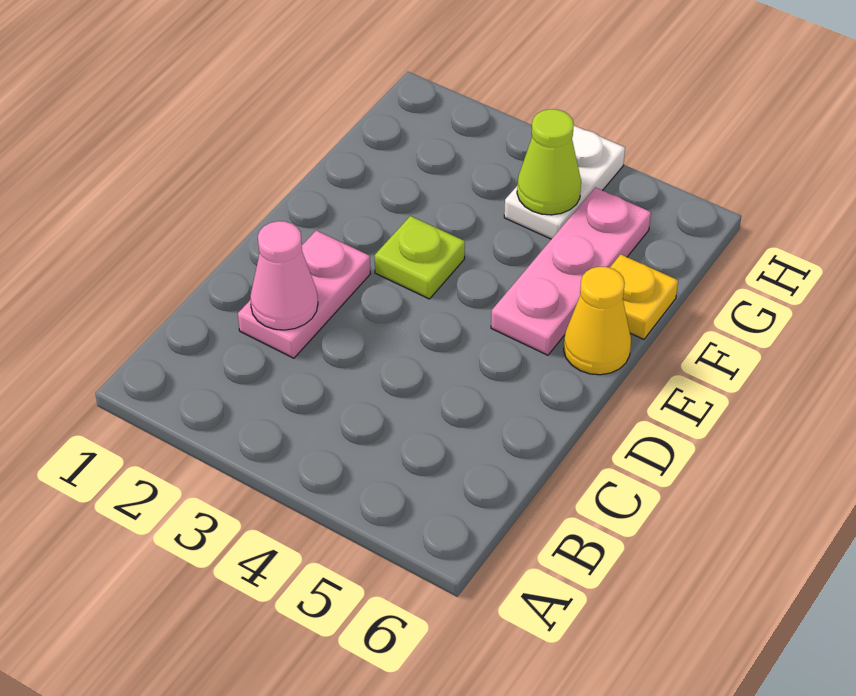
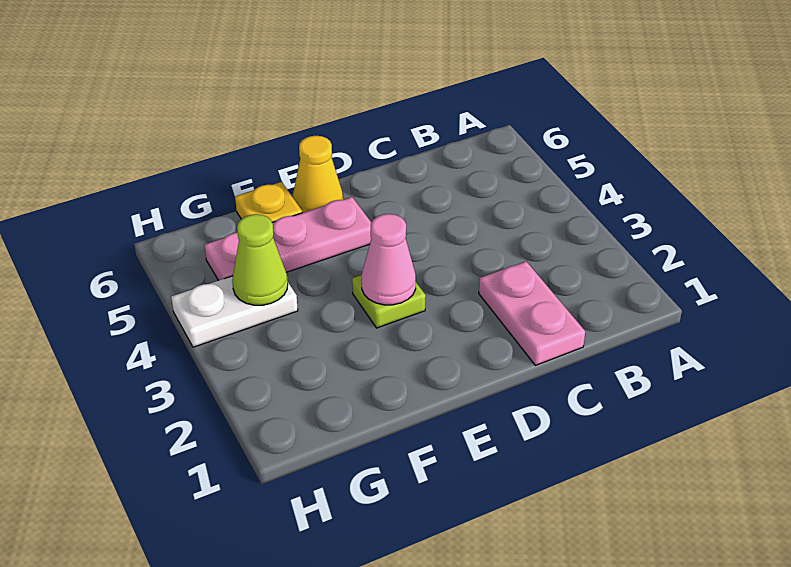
pink plate C2:D2 level 1 -> pink plate C1:C2 level 1
pink cone C2 level 2 -> pink cone E3 level 2

